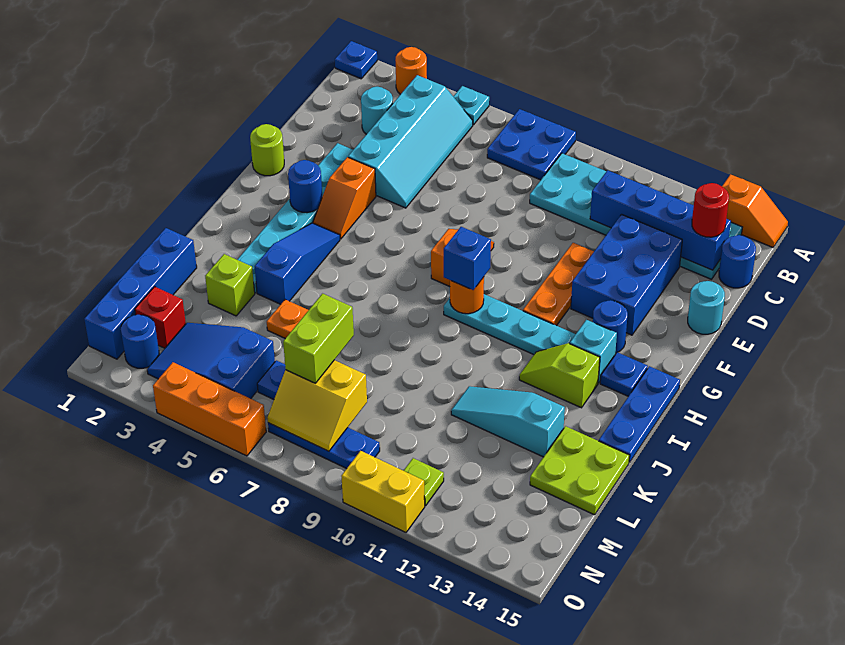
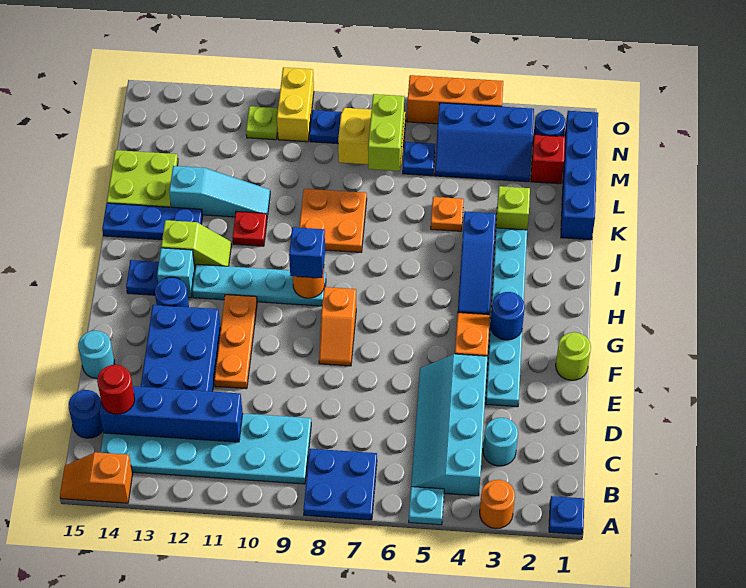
blue plate H15:J15 level 1 -> blue plate J13:J15 level 1
none -> orange plate J8:K9 level 1
none -> red plate J11 level 1
blue slope M3:N5 level 1 top 5 -> blue slope M3:N5 level 1 top N
yellow brick O10:O11 level 1 -> yellow brick N10:O10 level 1

